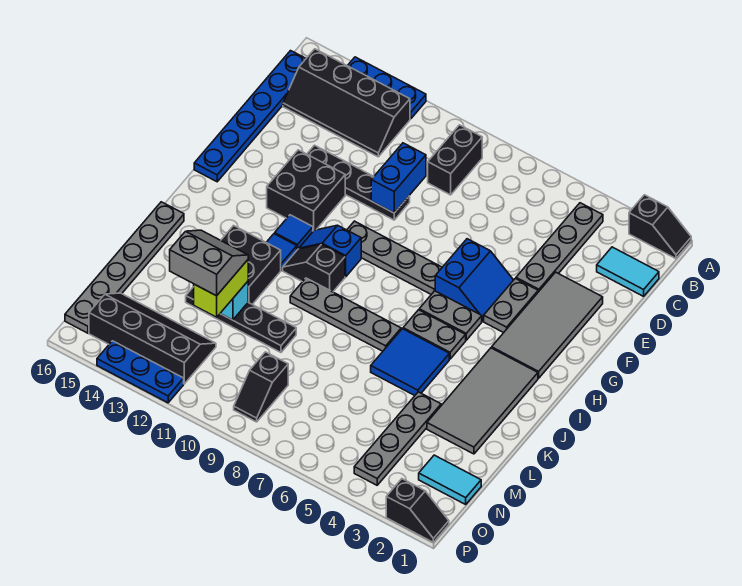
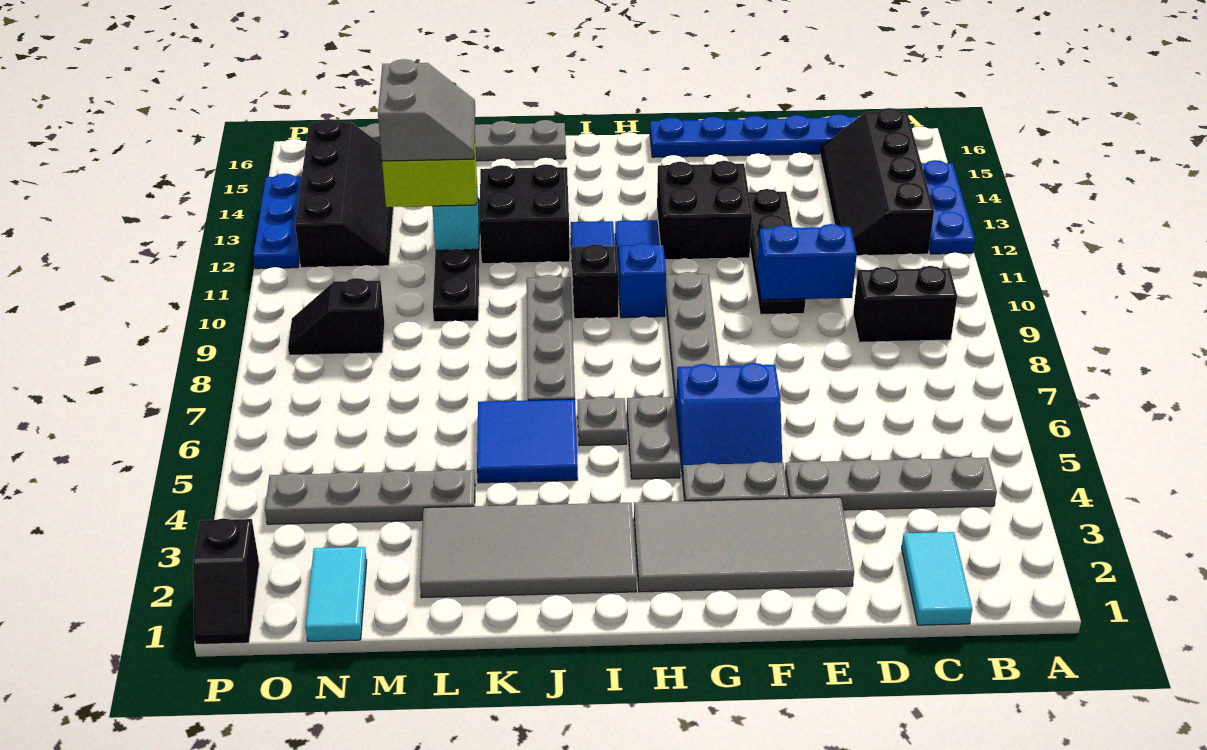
black slope A1:A2 level 1 top 2 -> none
grey plate I5:I6 level 1 -> grey plate I6 level 1

